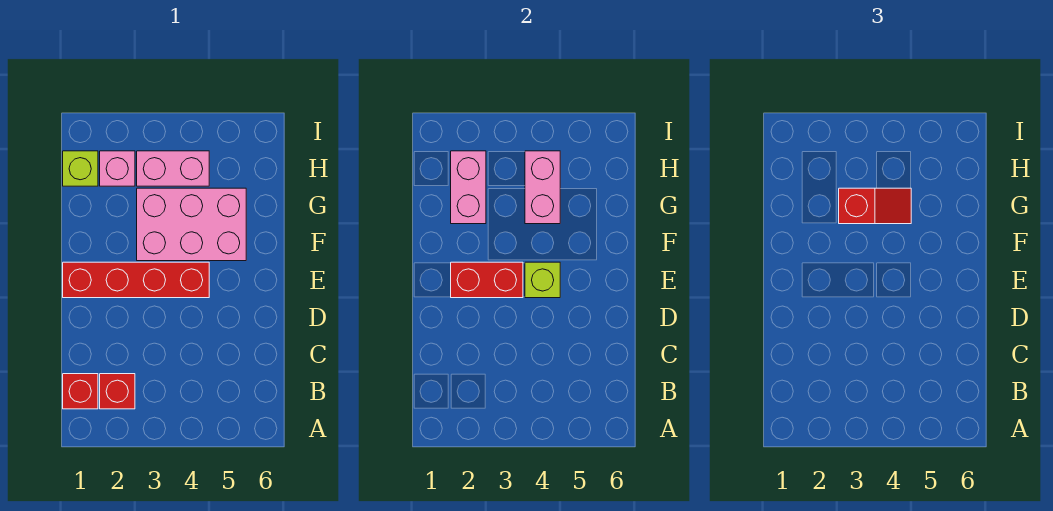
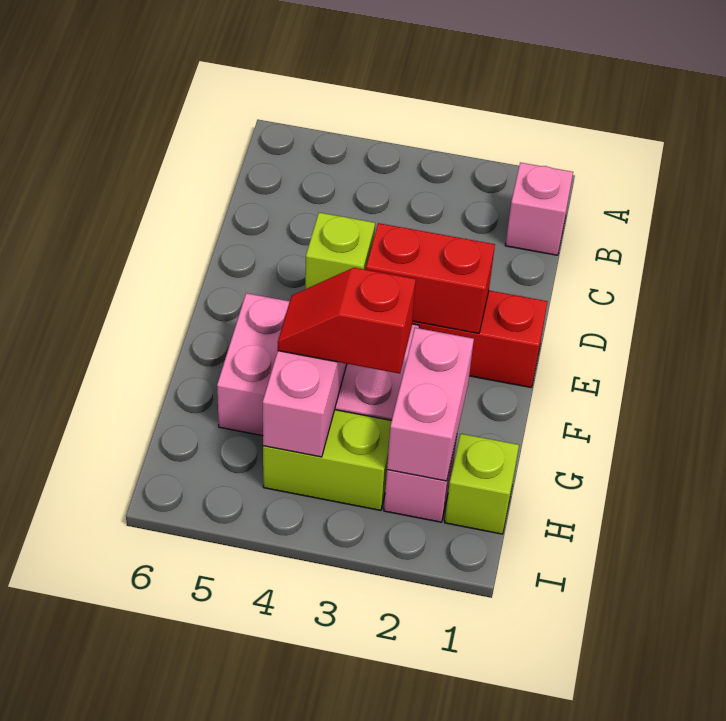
red brick B1 level 1 -> pink brick B1 level 1
red brick B2 level 1 -> none
pink brick H3:H4 level 1 -> lime brick H3:H4 level 1

